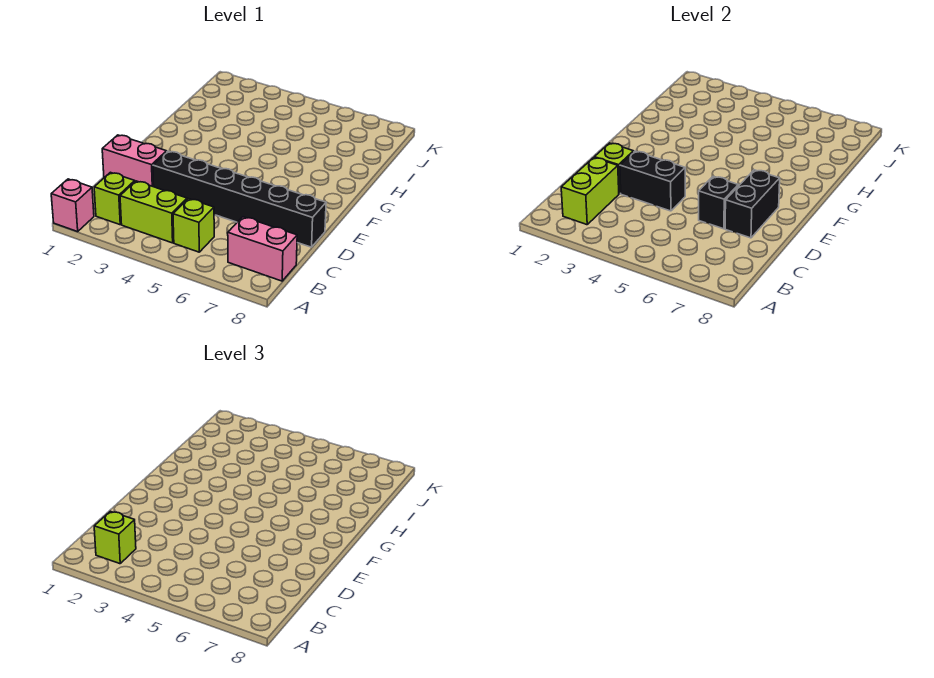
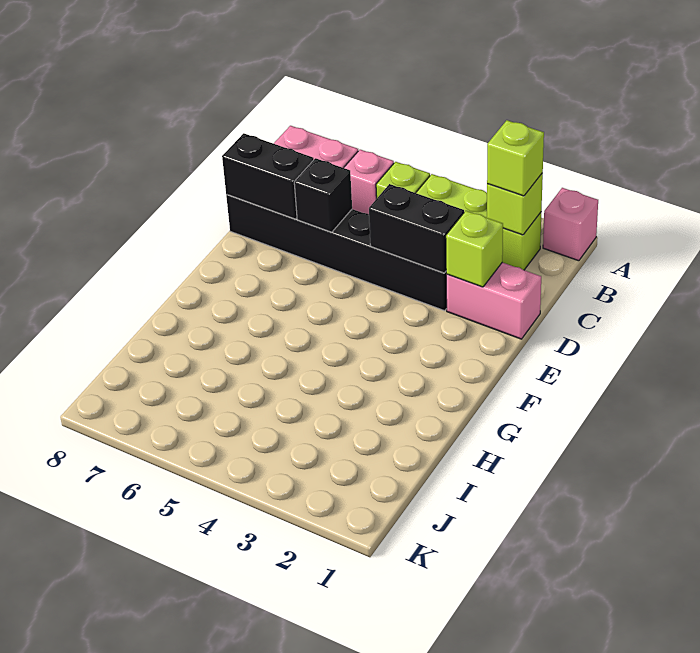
lime brick B2:C2 level 2 -> lime brick B2 level 2
none -> pink brick B6 level 1
black brick D7:E7 level 2 -> black brick D7:D8 level 2

